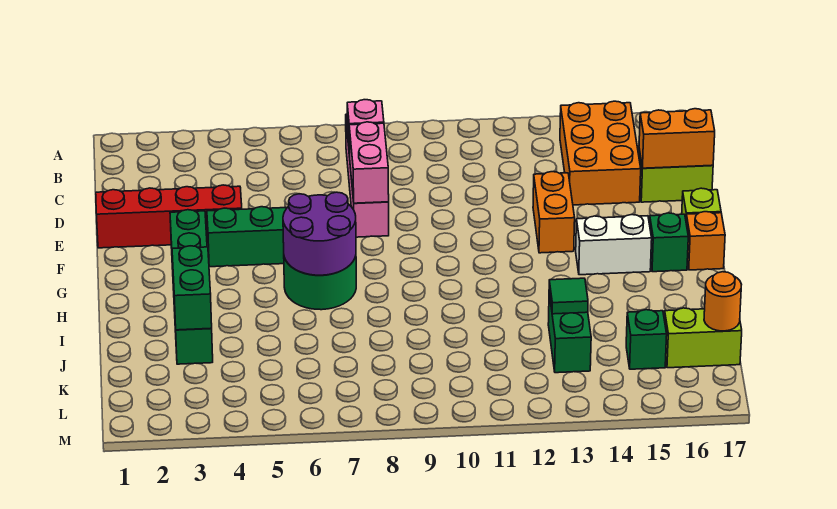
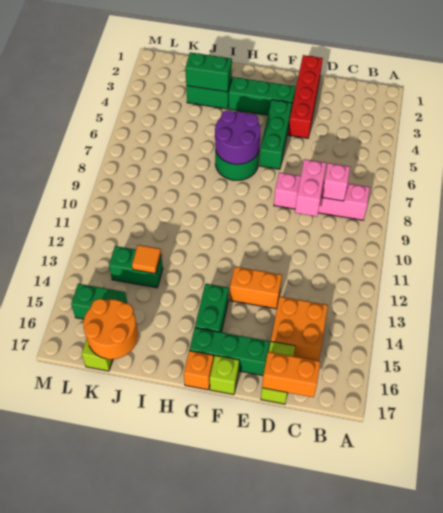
orange brick B14:D15 level 1 -> orange brick C14:D15 level 1
pink brick D8:E8 level 2 -> pink brick D8:D9 level 2
orange brick D16:D17 level 2 -> orange brick C17:D17 level 2
white brick G14:G15 level 1 -> green brick G14:G15 level 1
green brick G16 level 1 -> green brick E16:G16 level 1
green tile J13 level 2 -> orange tile J13 level 2
green brick K15 level 1 -> green brick K15:L15 level 1
orange round brick K17 level 2 -> orange round brick J16:K17 level 2

